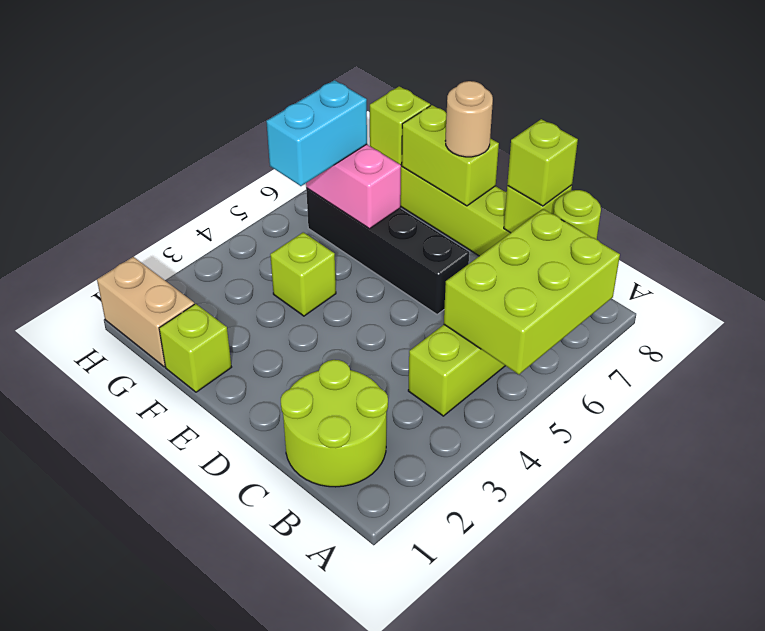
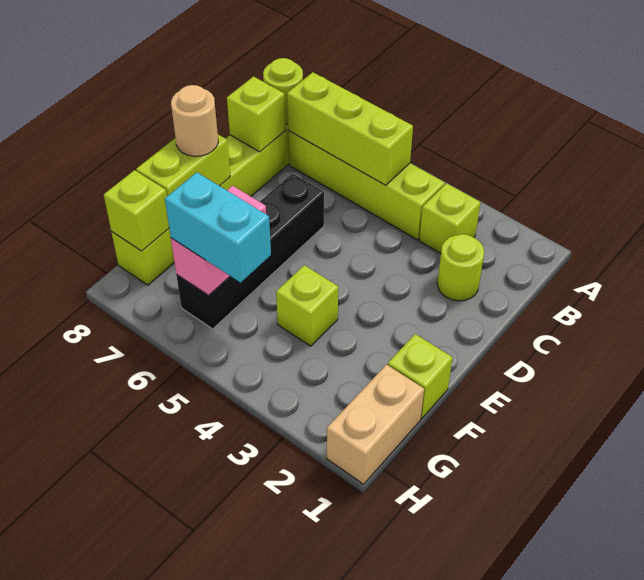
lime brick A5:B7 level 2 -> lime brick B5:B7 level 2
lime round brick B1:C2 level 1 -> lime round brick C2 level 1
lime brick C8 level 3 -> lime brick B3 level 1

